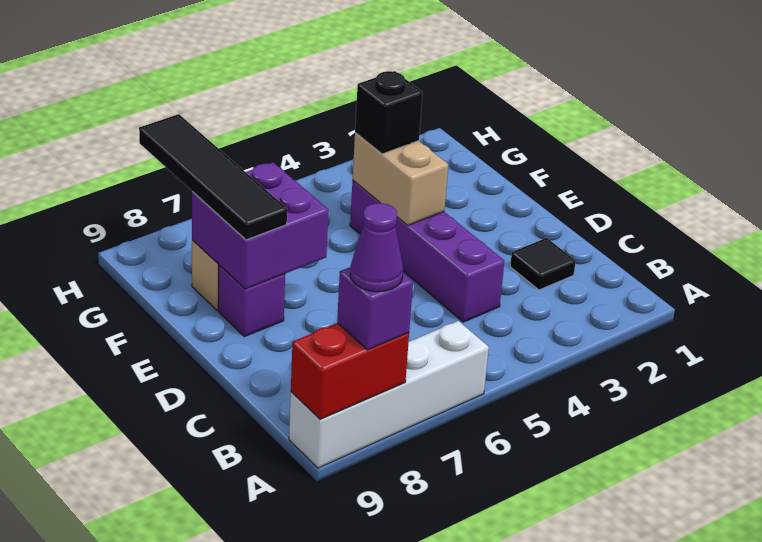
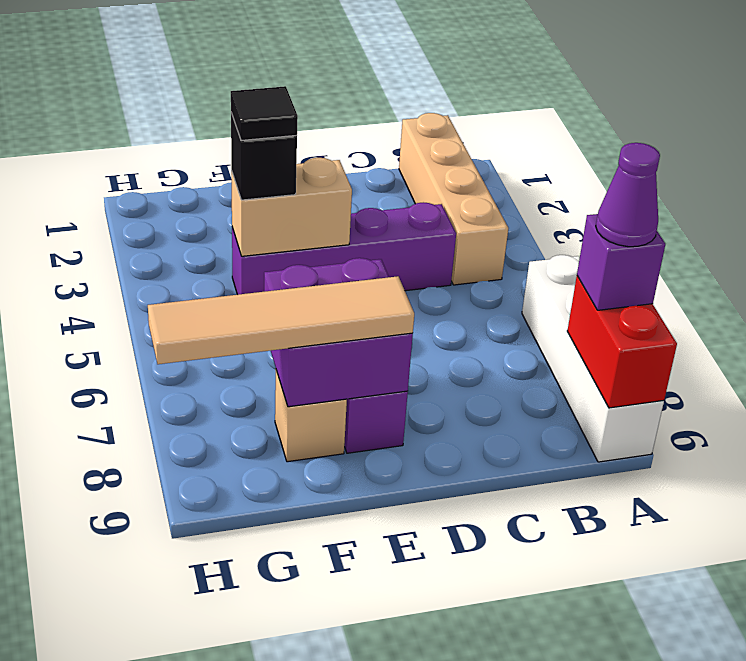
none -> tan brick B1:B4 level 1
black tile C2 level 1 -> black tile F4 level 4
black tile E8:H8 level 3 -> tan tile E8:H8 level 3

